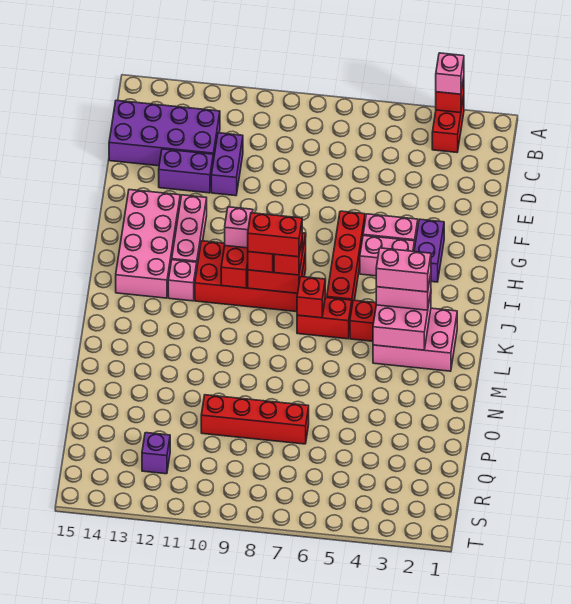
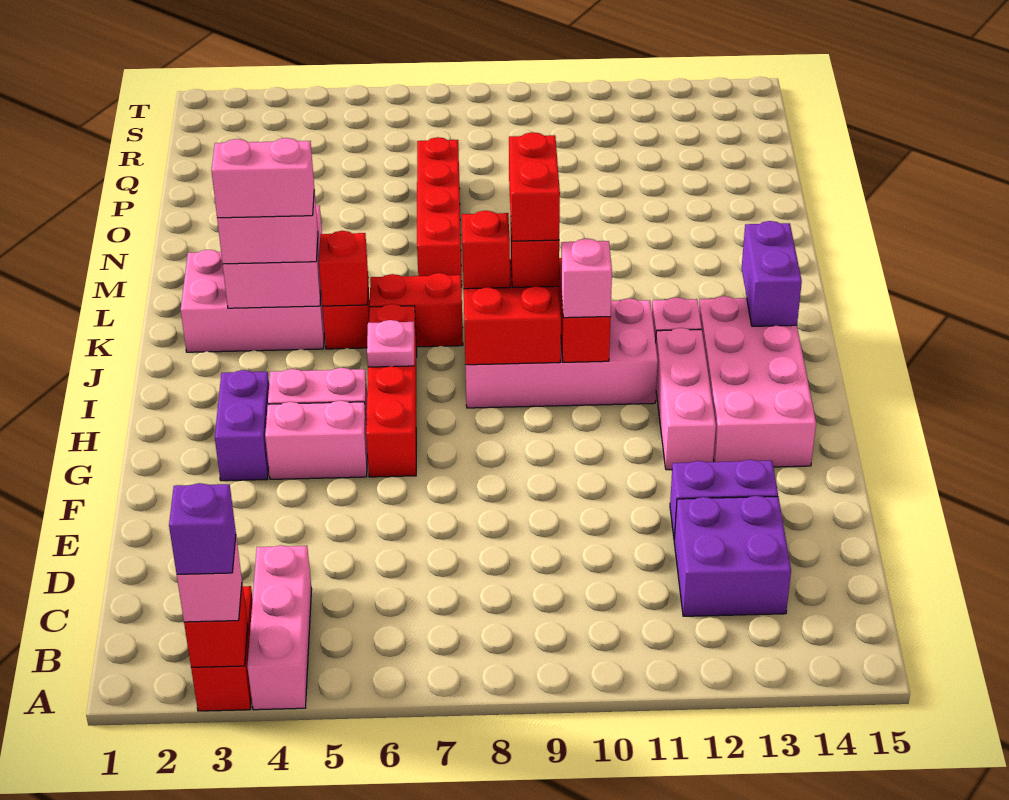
none -> pink brick A4:C4 level 1
purple brick C12:D15 level 1 -> purple brick C12:D13 level 1
purple brick D11:E11 level 1 -> purple brick J14:K14 level 2
none -> pink plate I6 level 2
red brick I8:J11 level 1 -> pink brick I8:J11 level 1
red brick J8:J9 level 4 -> red brick J9:K9 level 4
red brick K7 level 2 -> red brick K5 level 2
red brick P7:P10 level 1 -> red brick M7:P7 level 1
purple brick R12 level 1 -> purple brick A3 level 4

